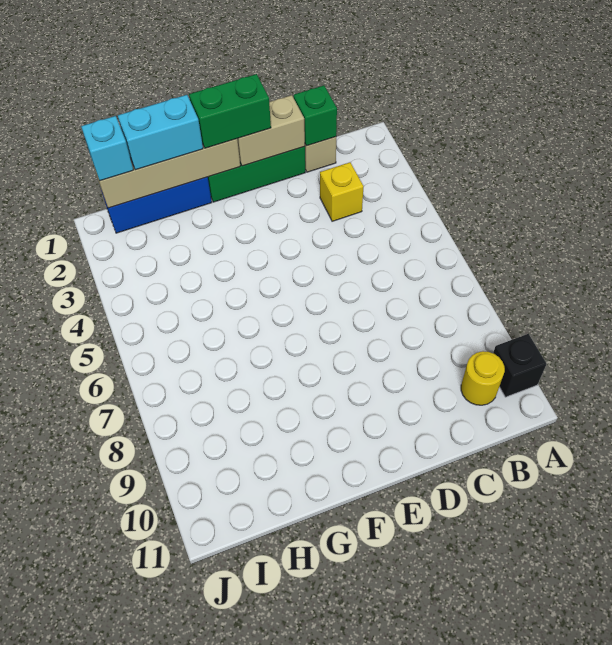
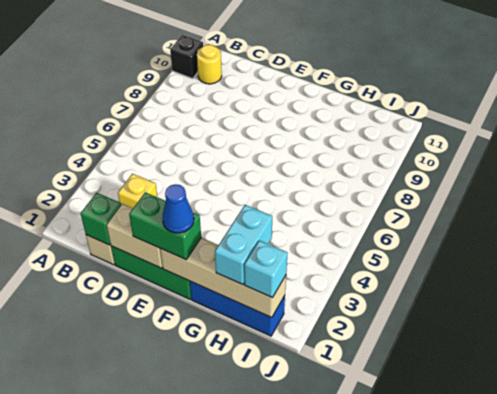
none -> blue cone F1 level 4
cyan brick G1:H1 level 3 -> cyan brick H1:H2 level 3

